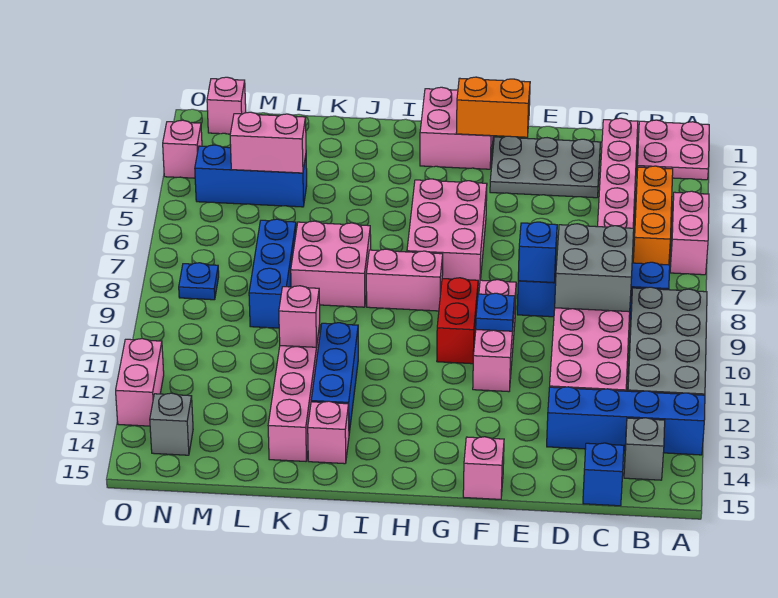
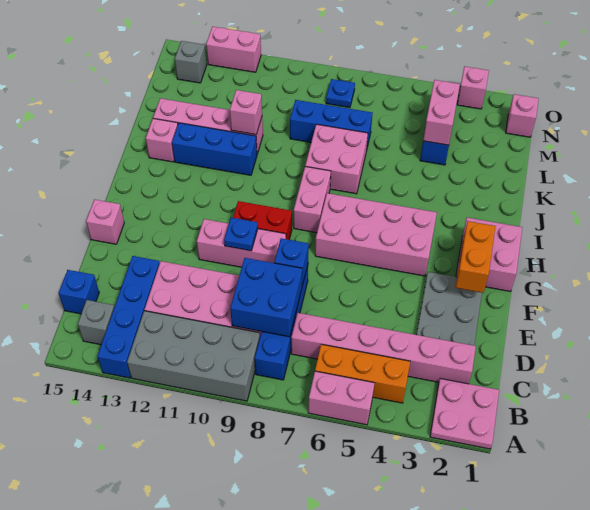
grey brick C8:D9 level 2 -> blue brick C8:D9 level 2
pink brick G5:H7 level 1 -> pink brick G4:H7 level 1

